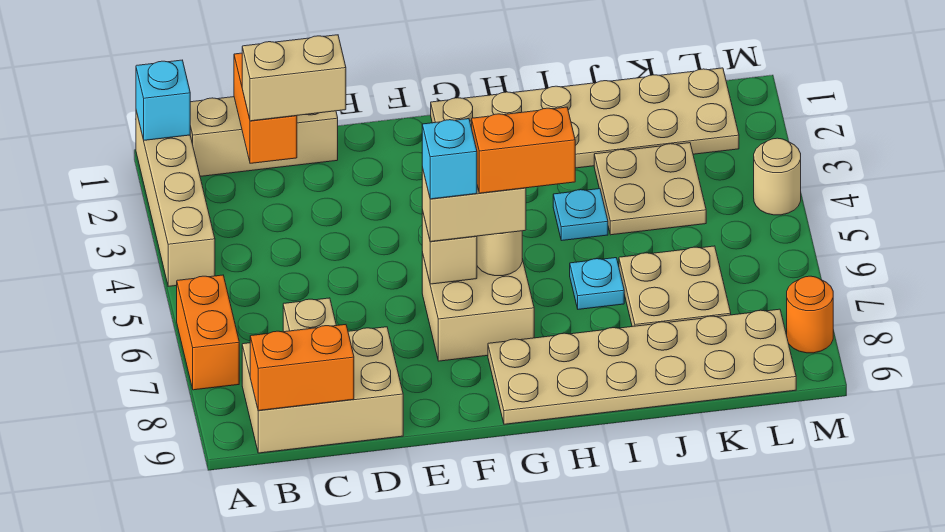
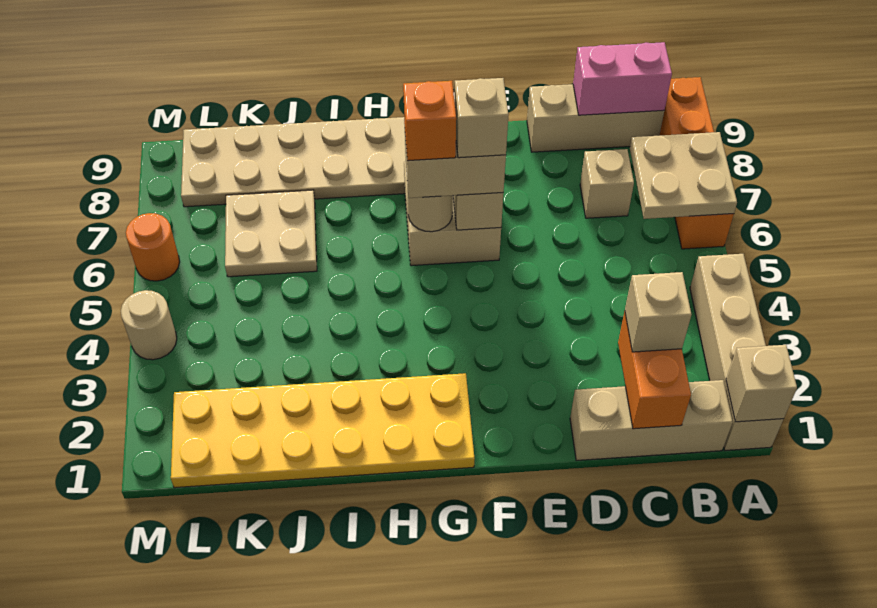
cyan brick A1 level 2 -> tan brick A1 level 2
orange brick A6:A7 level 1 -> orange brick A6:A9 level 1
tan brick B8:D9 level 1 -> tan brick B9:D9 level 1
orange brick B9:C9 level 2 -> pink brick B9:C9 level 2
tan brick C2:D2 level 3 -> tan brick C2 level 3
cyan brick F6 level 4 -> tan brick F6 level 4
tan plate G1:L2 level 1 -> yellow plate G1:L2 level 1
orange brick G6:H6 level 4 -> orange brick G6 level 4
cyan plate I4 level 1 -> none
cyan plate I6 level 1 -> none
tan plate J3:K4 level 1 -> tan plate A6:B7 level 2
orange round brick M8 level 1 -> orange round brick M6 level 1

